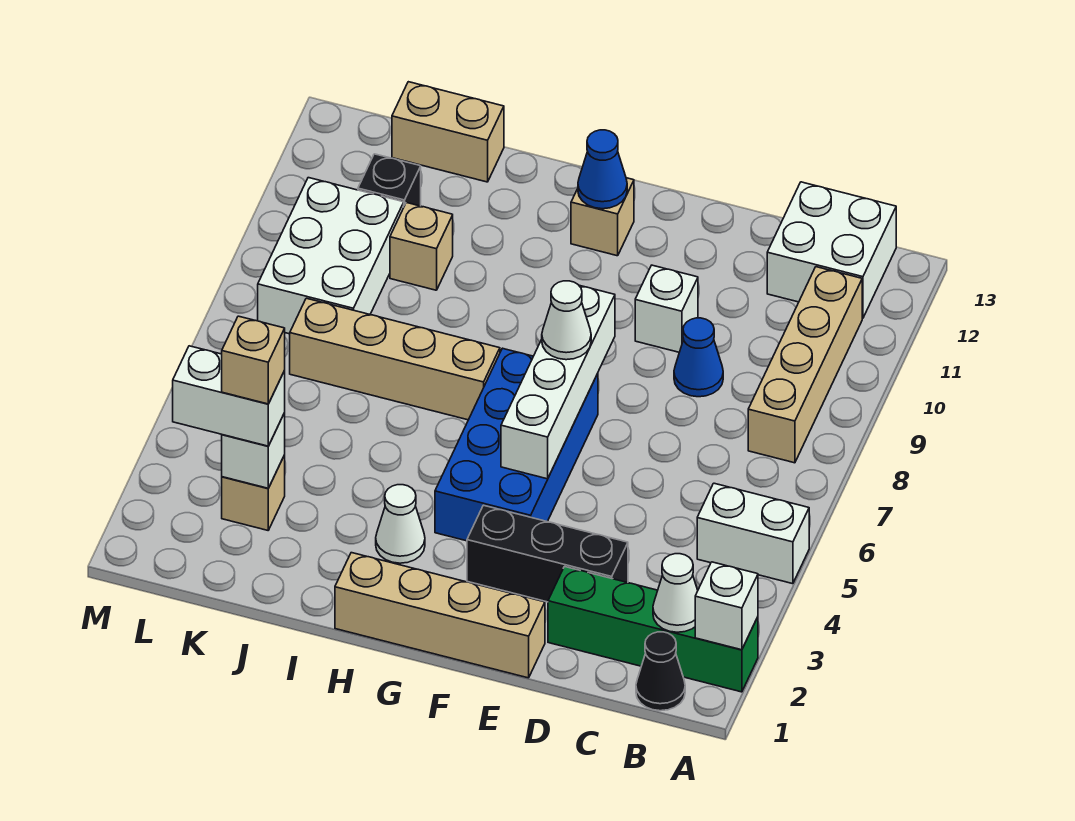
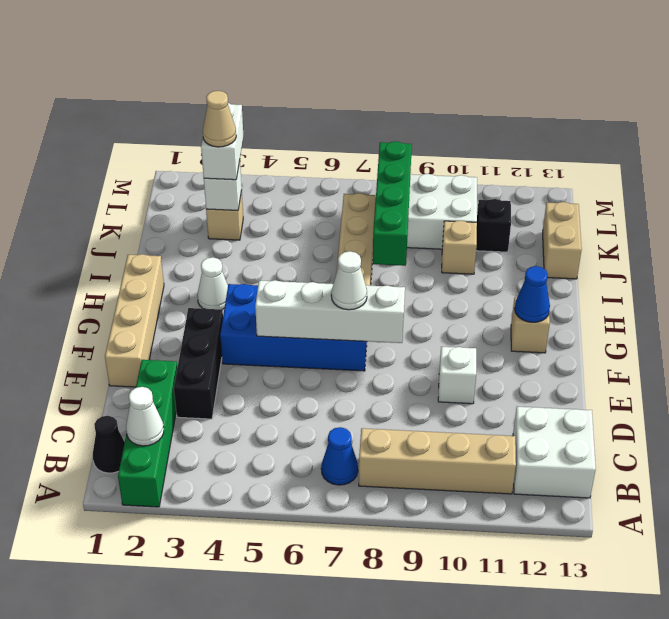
white brick A2 level 2 -> none
white brick A5:B5 level 1 -> none
blue cone D9 level 1 -> blue cone B7 level 1
none -> green brick I8:L8 level 2
tan brick K3 level 4 -> tan cone K3 level 4

